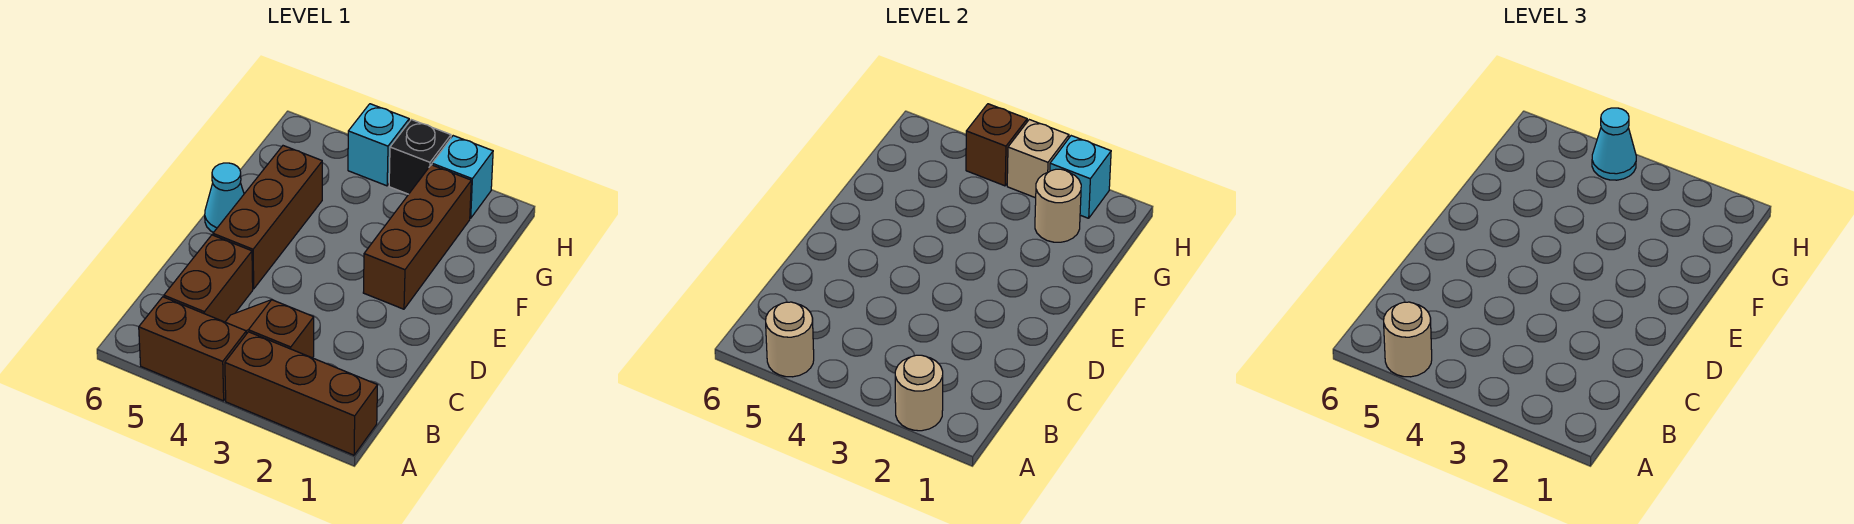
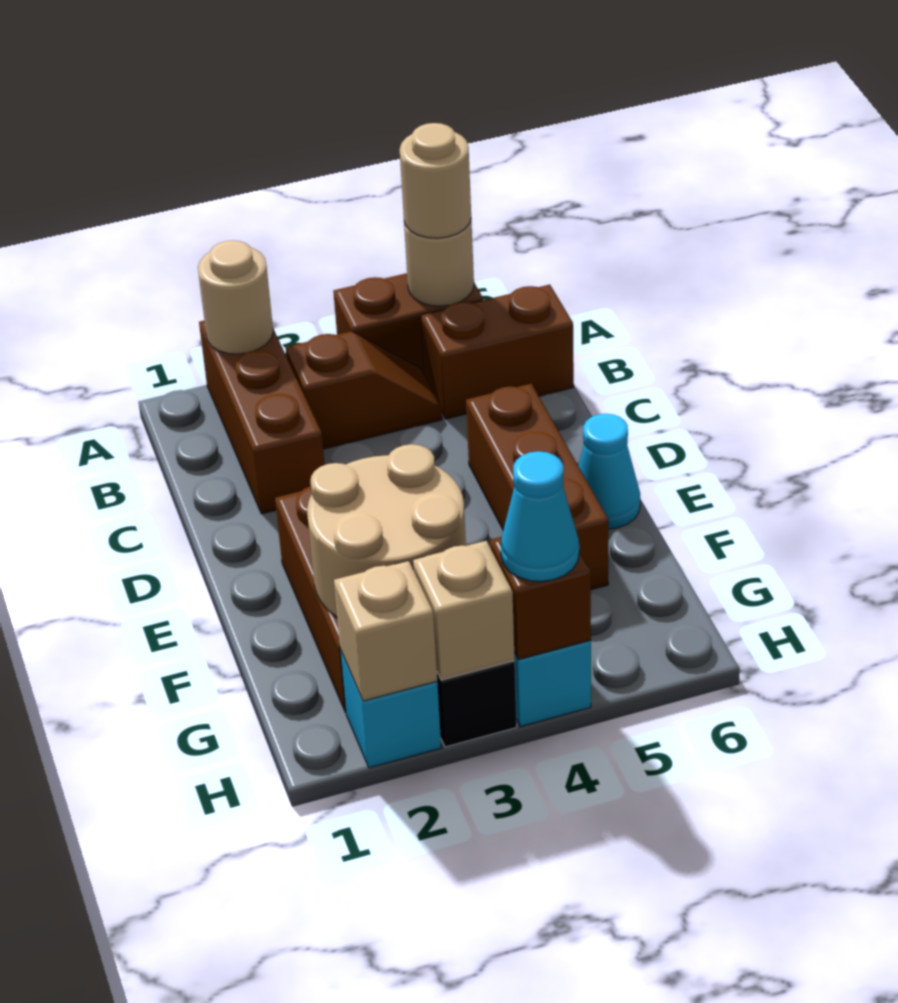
brown brick A1:A3 level 1 -> brown brick A2:C2 level 1
brown brick B5:C5 level 1 -> brown brick B5:B6 level 1
tan round brick G2 level 2 -> tan round brick F2:G3 level 2
cyan brick H2 level 2 -> tan brick H2 level 2

